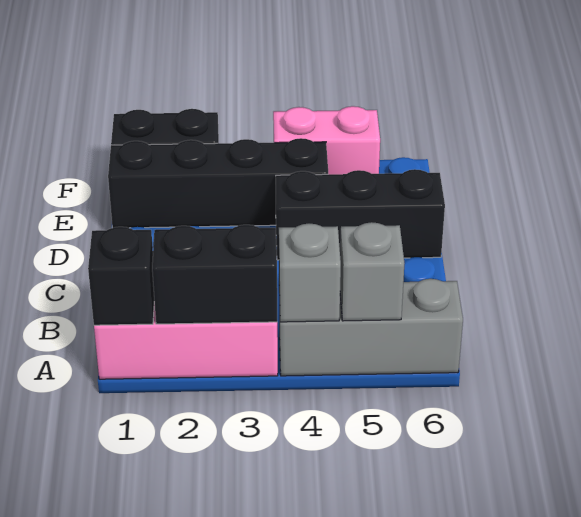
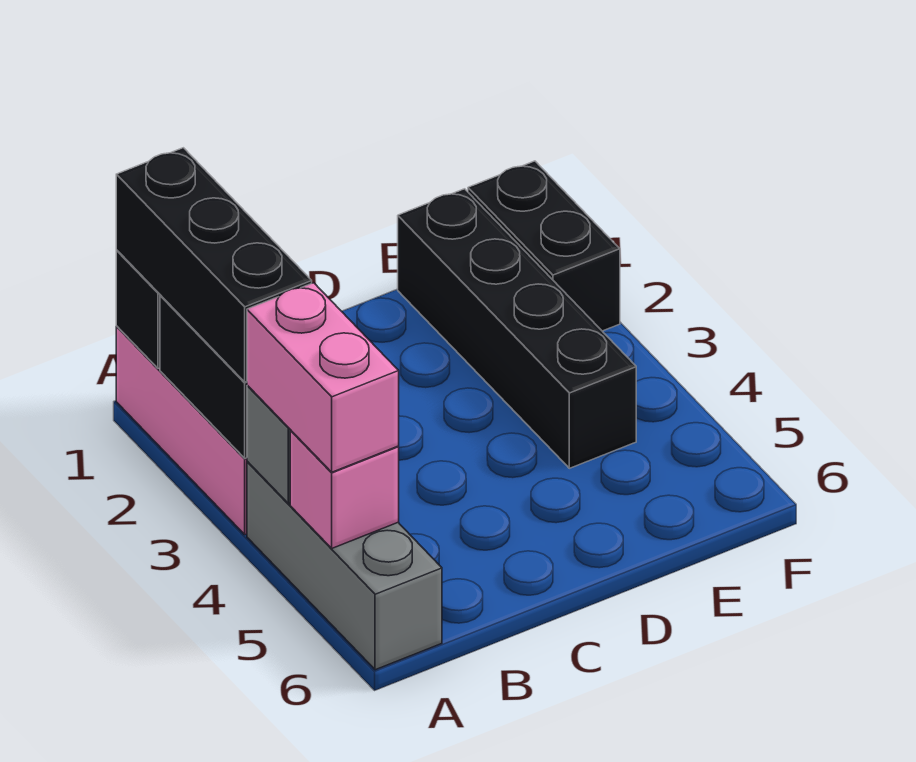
grey brick A5 level 2 -> pink brick A5 level 2
black brick D4:D6 level 1 -> black brick A1:A3 level 3
pink brick F4:F5 level 1 -> pink brick A4:A5 level 3

